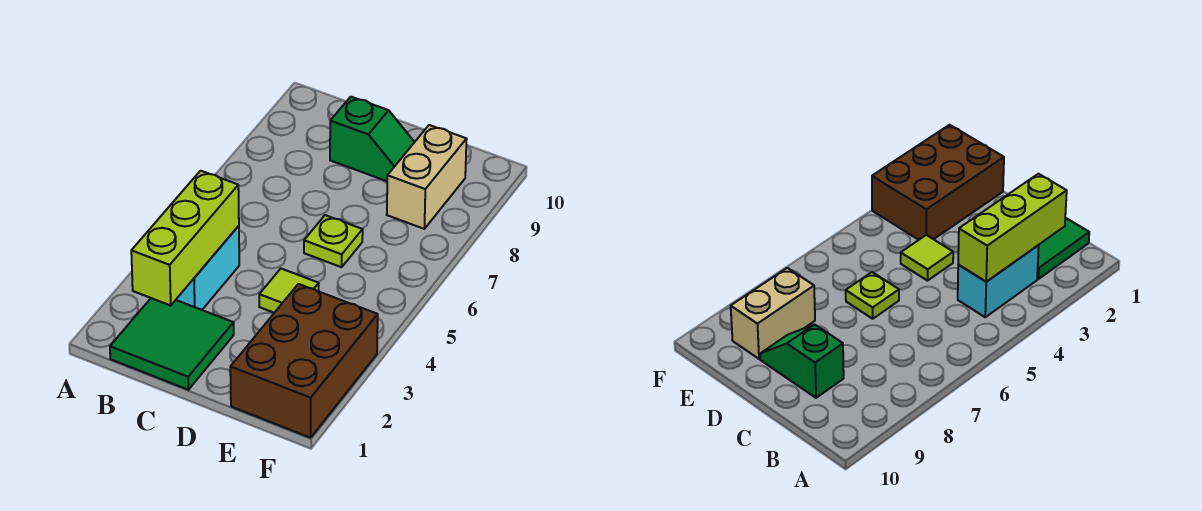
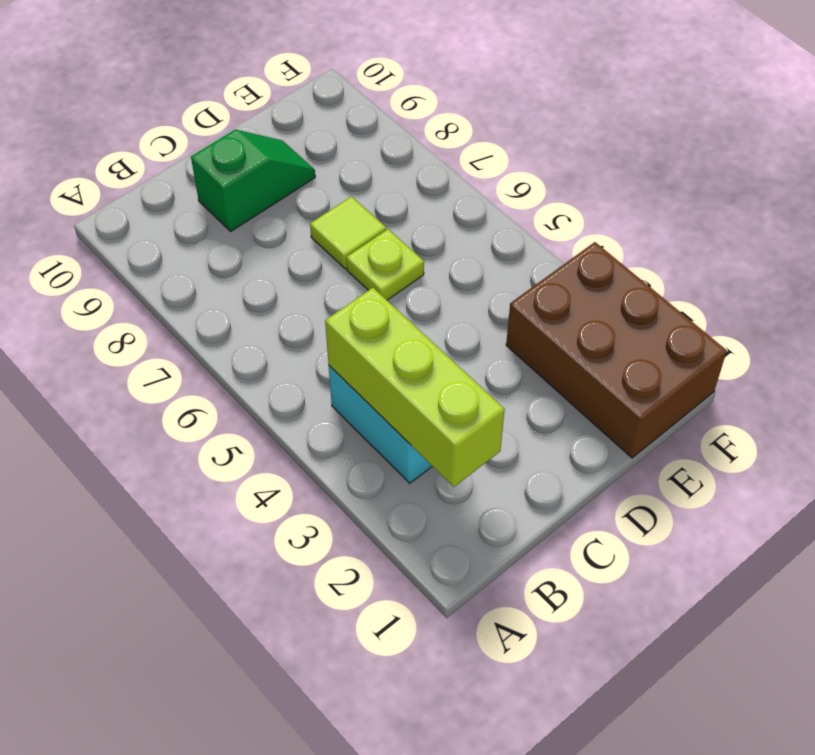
green tile B1:C2 level 1 -> none
lime tile D4 level 1 -> lime tile D7 level 1
tan brick E8:E9 level 1 -> none

